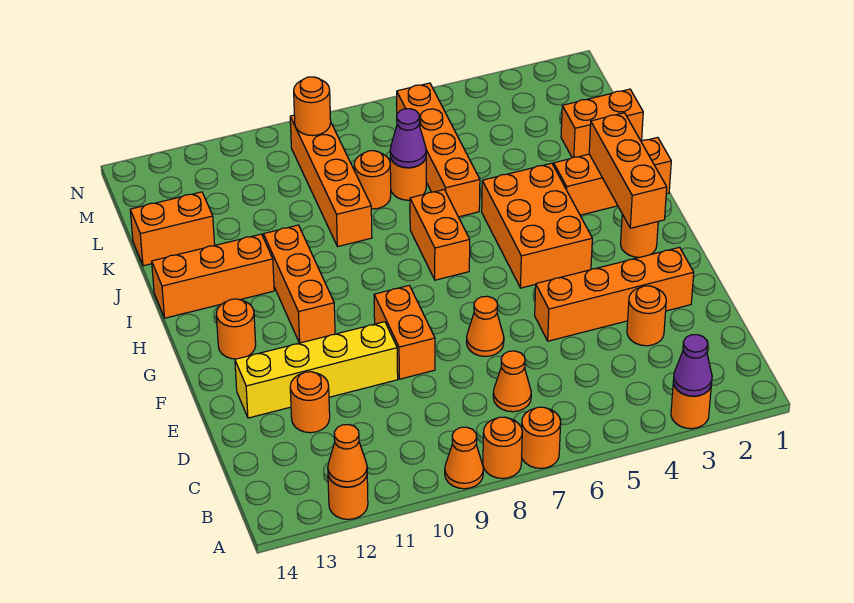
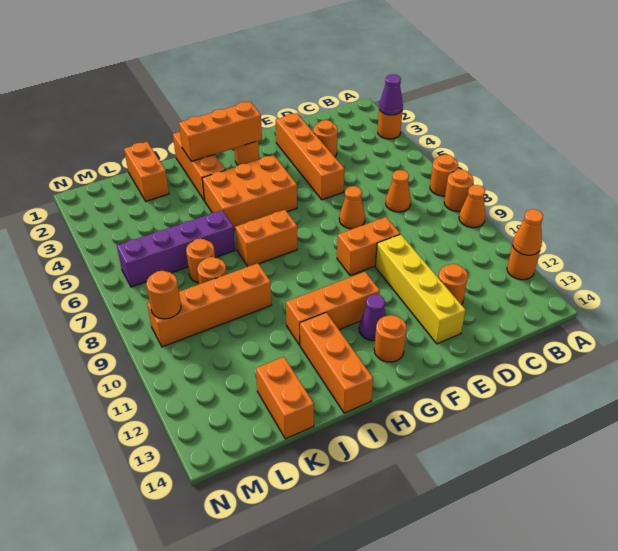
orange brick J6:M6 level 1 -> purple brick J6:M6 level 1
purple cone K7 level 2 -> purple cone G12 level 1

